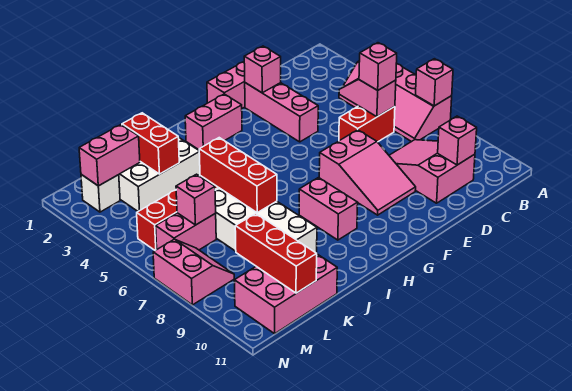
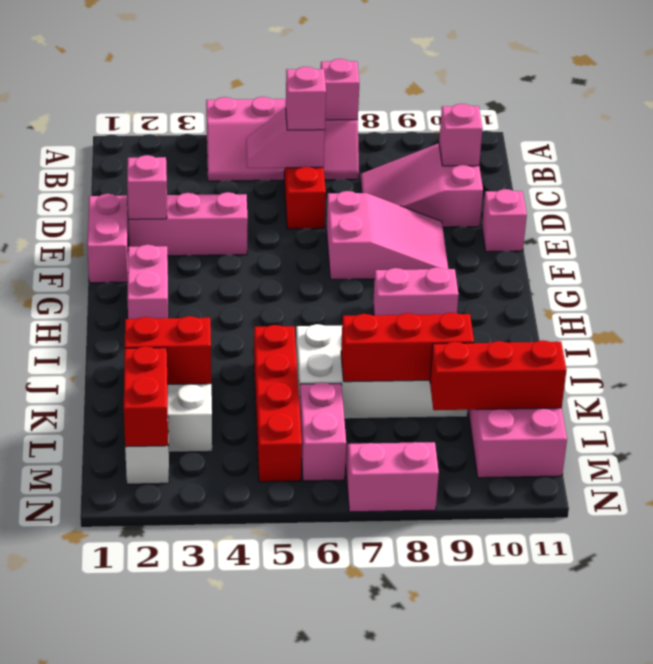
red brick J5:J7 level 2 -> red brick K7:K9 level 2
pink brick L2:M2 level 2 -> red brick L2:M2 level 2
pink brick L6 level 2 -> pink brick E11 level 1

